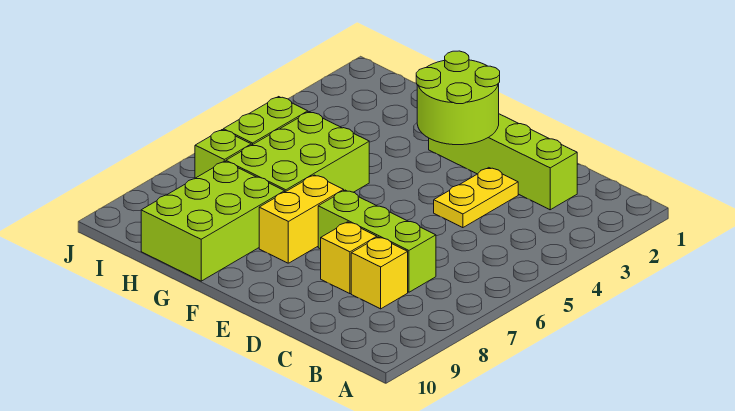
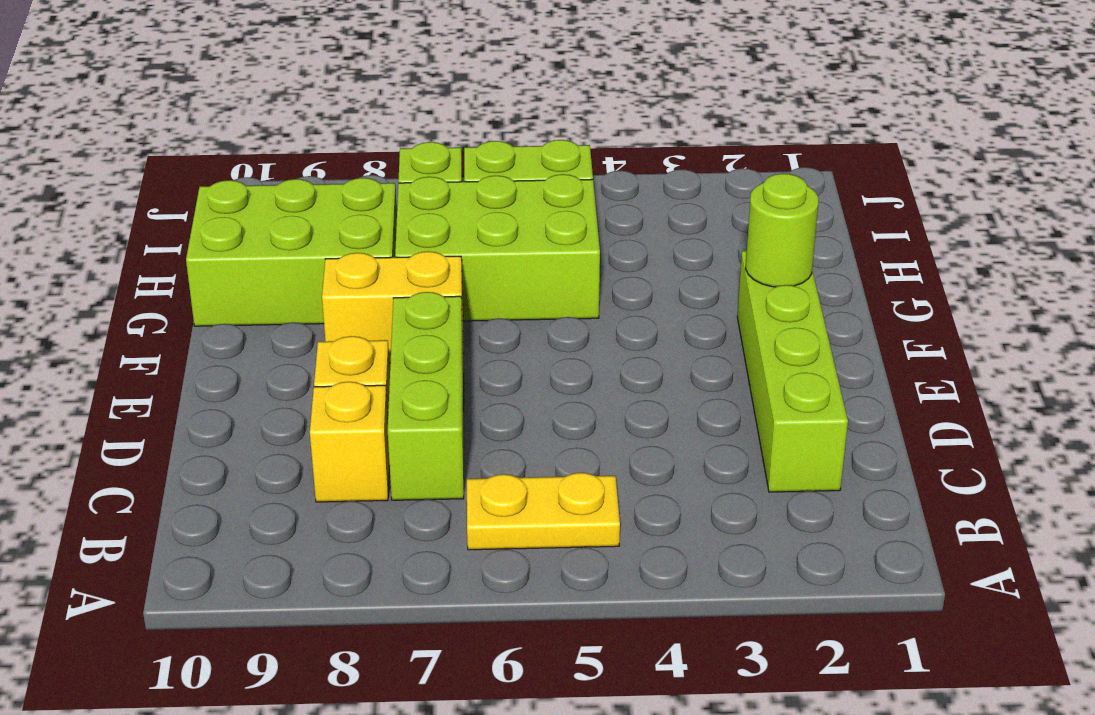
yellow plate D3:D4 level 1 -> yellow plate B5:B6 level 1
lime round brick E2:F3 level 2 -> lime round brick F2 level 2

